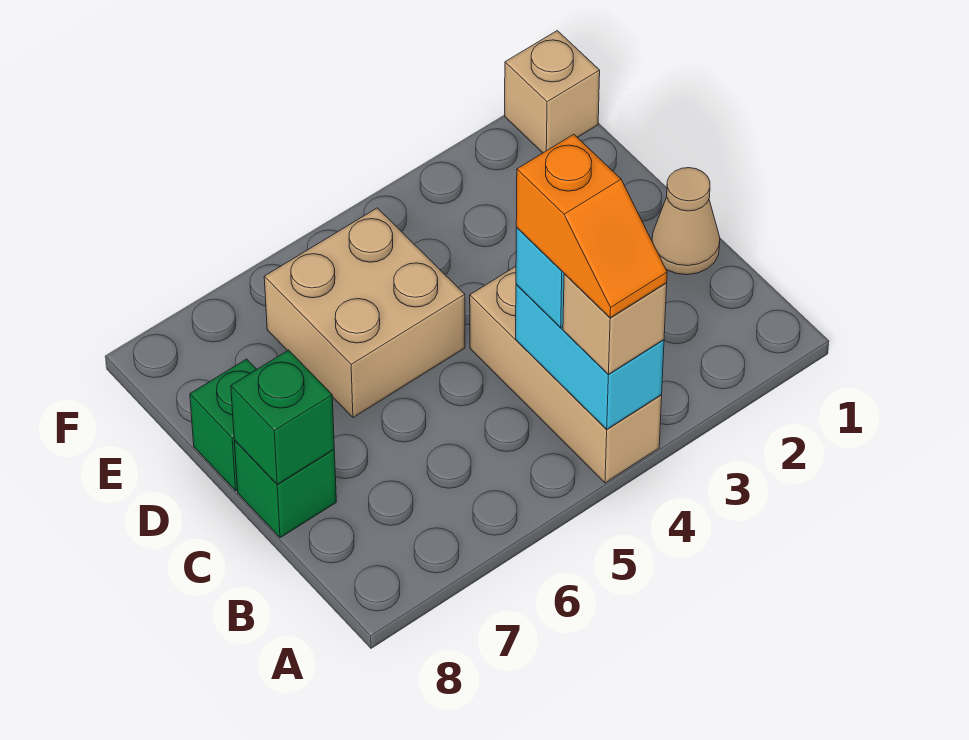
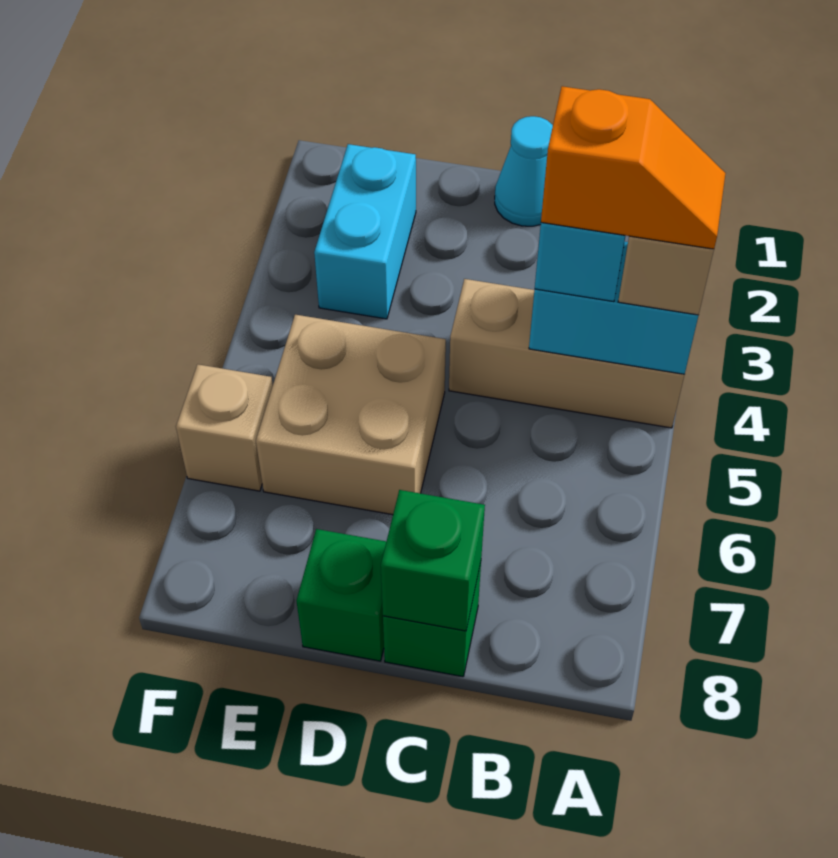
tan cone C1 level 1 -> cyan cone C1 level 1
none -> cyan brick E2:E3 level 1
tan brick F1 level 1 -> tan brick F6 level 1

